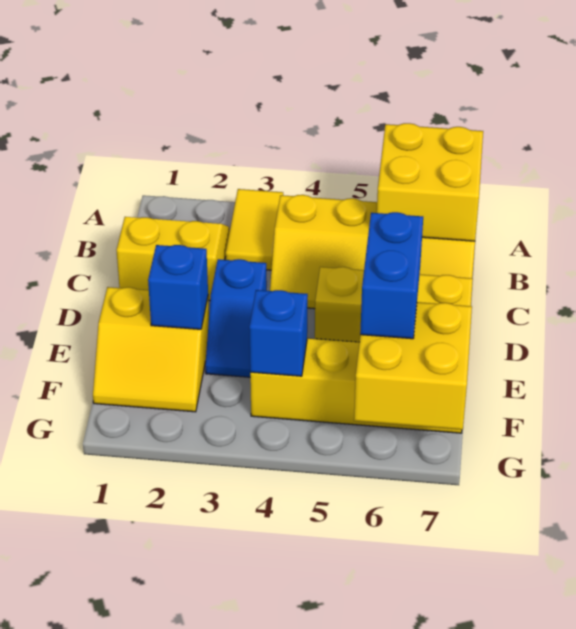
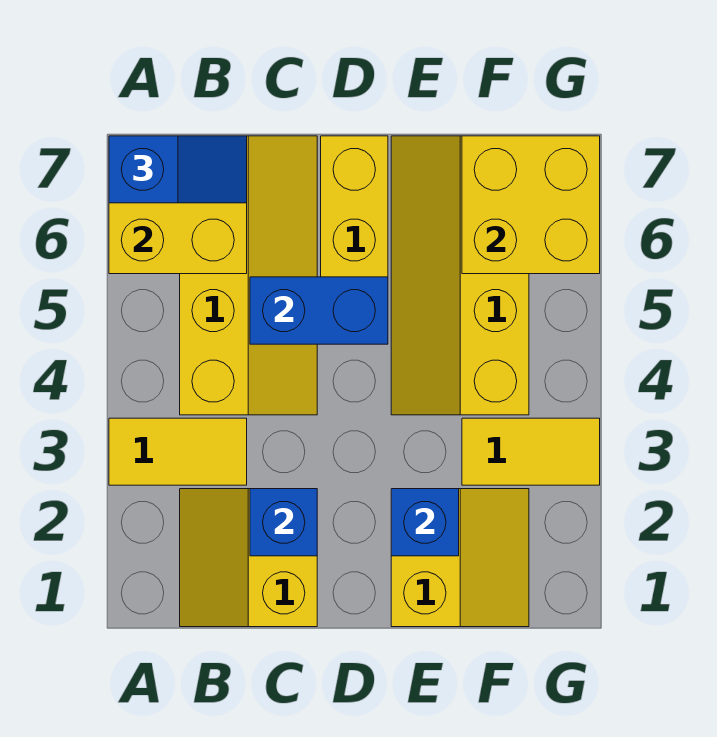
blue slope D3:E3 level 1 top D -> blue slope A7:B7 level 3 top A
blue brick E6:F6 level 3 -> blue brick C5:D5 level 2
none -> yellow tile F3:G3 level 1
blue brick F4 level 2 -> blue brick C2 level 2

